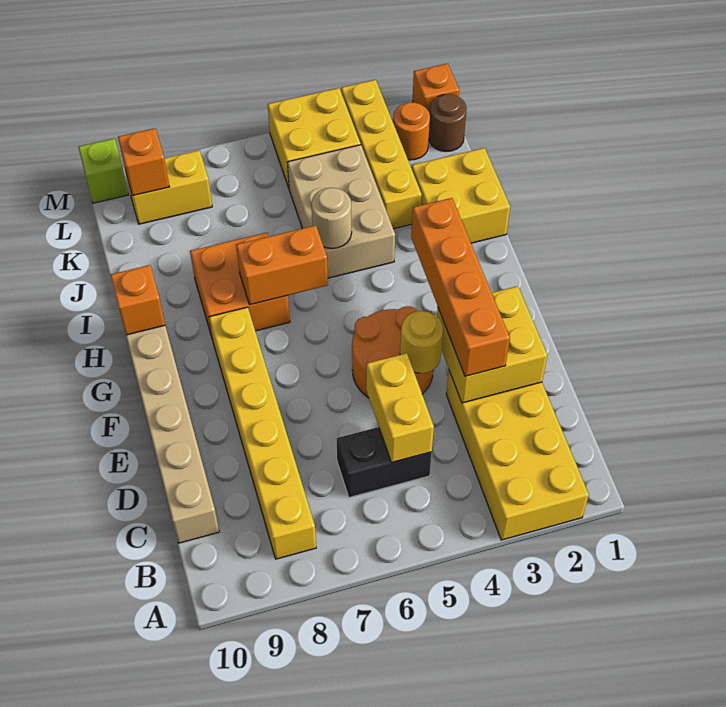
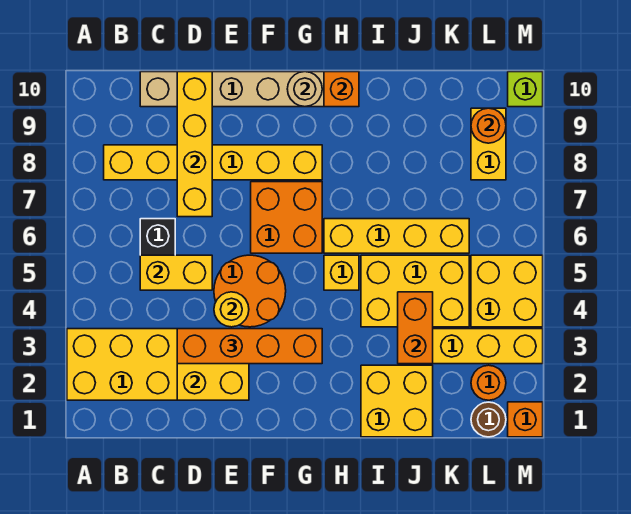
none -> yellow brick D7:D10 level 2
none -> yellow brick H5 level 1
none -> yellow brick H6:K6 level 1
orange brick H6:H7 level 2 -> orange brick J3:J4 level 2
orange brick H7:I8 level 1 -> orange brick F6:G7 level 1
tan brick I4:K5 level 1 -> yellow brick I4:K5 level 1
tan round brick I5 level 2 -> tan round brick G10 level 2
orange brick L9 level 2 -> orange round brick L9 level 2

